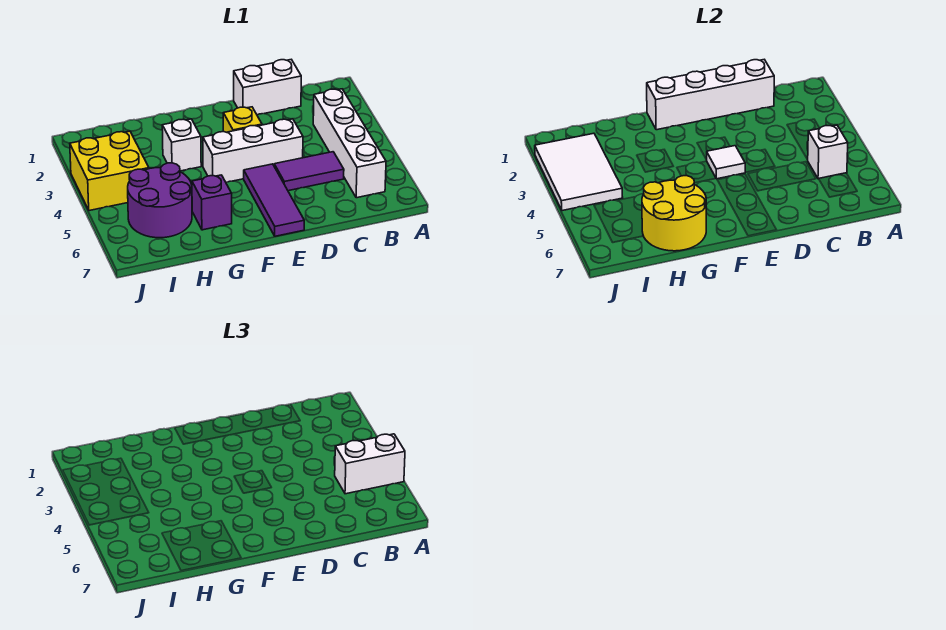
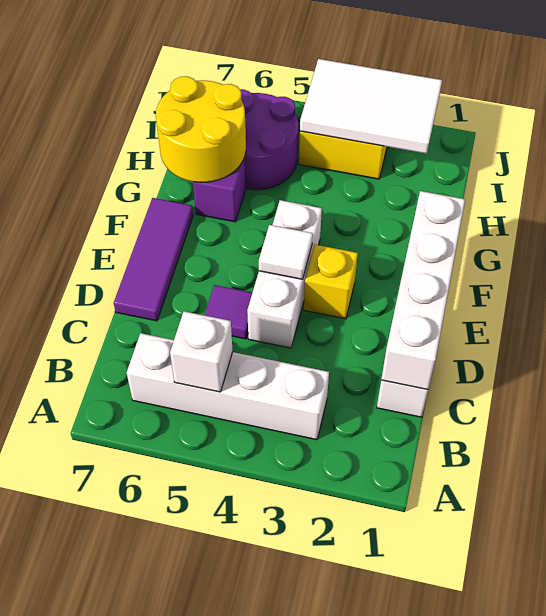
white brick A5:B5 level 3 -> none
purple tile C5:D5 level 1 -> purple tile D5 level 1
purple tile E5:E7 level 1 -> purple tile D7:F7 level 1
white brick G3 level 1 -> none

